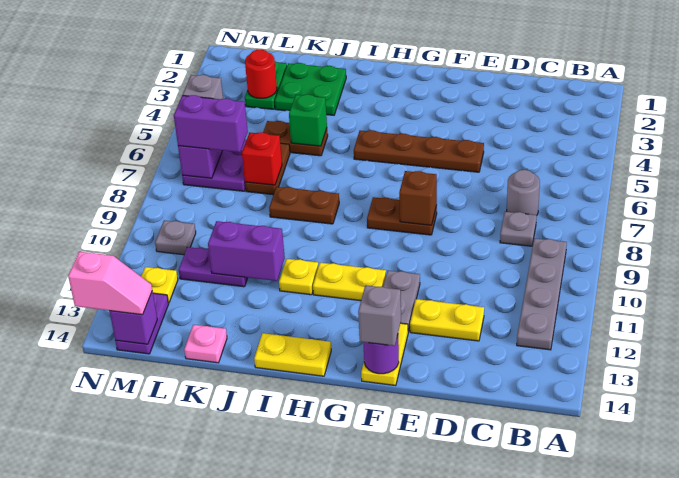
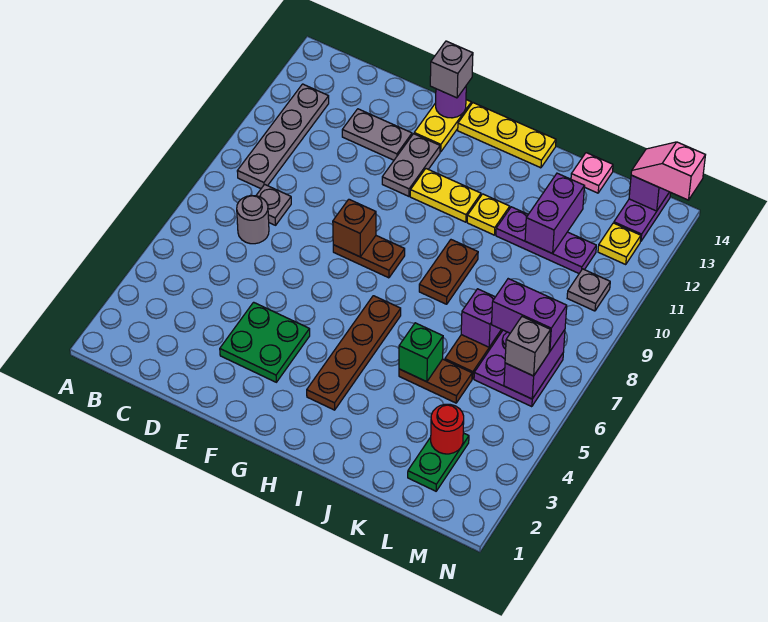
yellow plate D12:E12 level 1 -> grey plate D12:E12 level 1
brown plate E5:H5 level 1 -> brown plate H3:H6 level 1
yellow plate H14:I14 level 1 -> yellow plate G14:I14 level 1
brown plate I8:J8 level 1 -> brown plate I8:I9 level 1
green plate J2:K3 level 1 -> green plate E3:F4 level 1
purple brick J11:K11 level 2 -> purple brick K11:K12 level 2
red brick K7 level 2 -> purple brick K7 level 2
purple plate K11:L11 level 1 -> purple plate J11:L11 level 1

